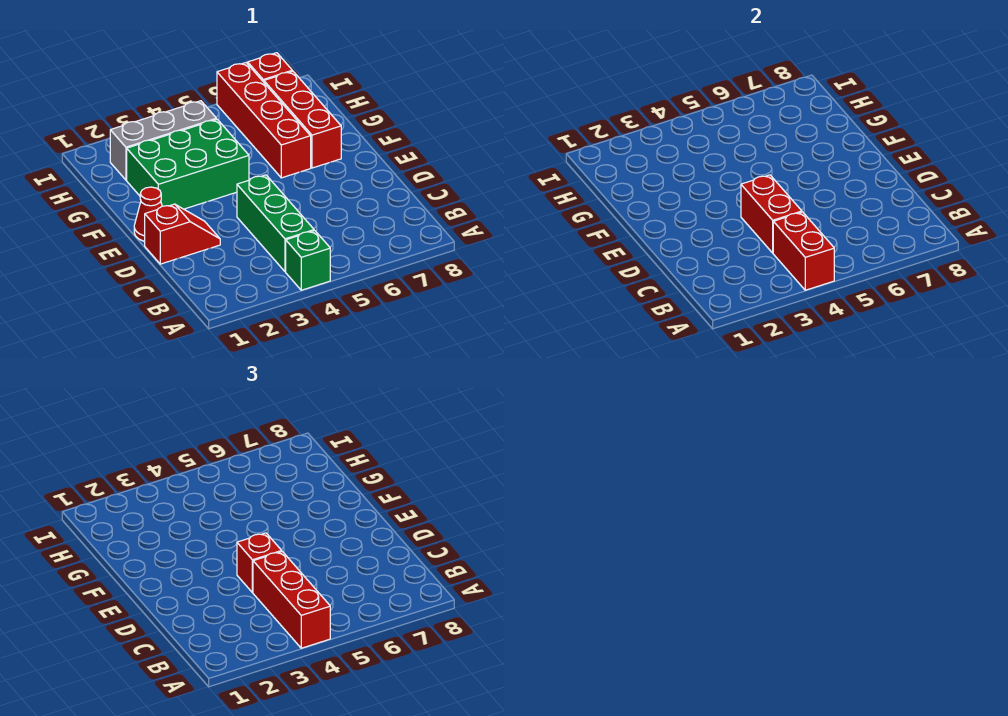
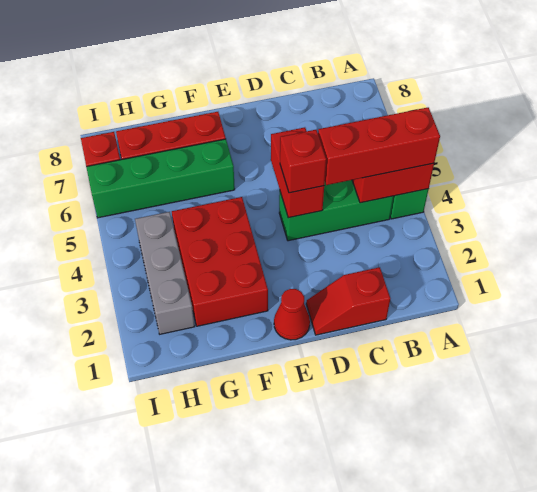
red brick C4:D4 level 2 -> red brick D4:D5 level 2
red slope D1:D2 level 1 top 1 -> red slope C1:D1 level 1 top C
green brick F2:G4 level 1 -> red brick F2:G4 level 1
red brick F6:I6 level 1 -> green brick F6:I6 level 1

